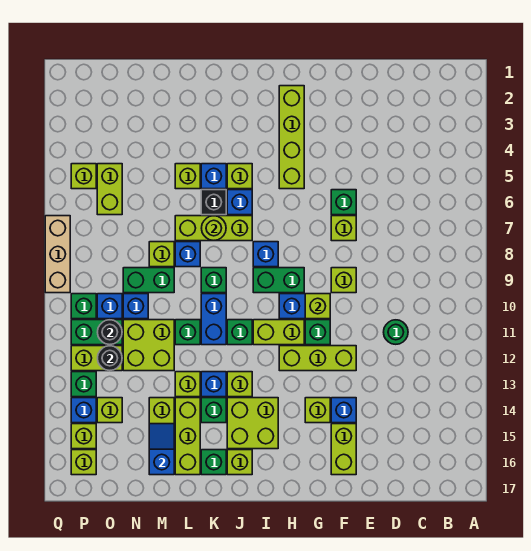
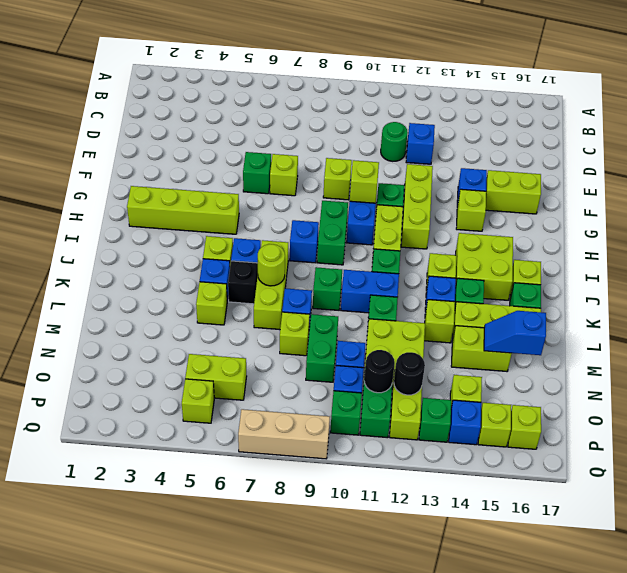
none -> blue brick D12 level 1

